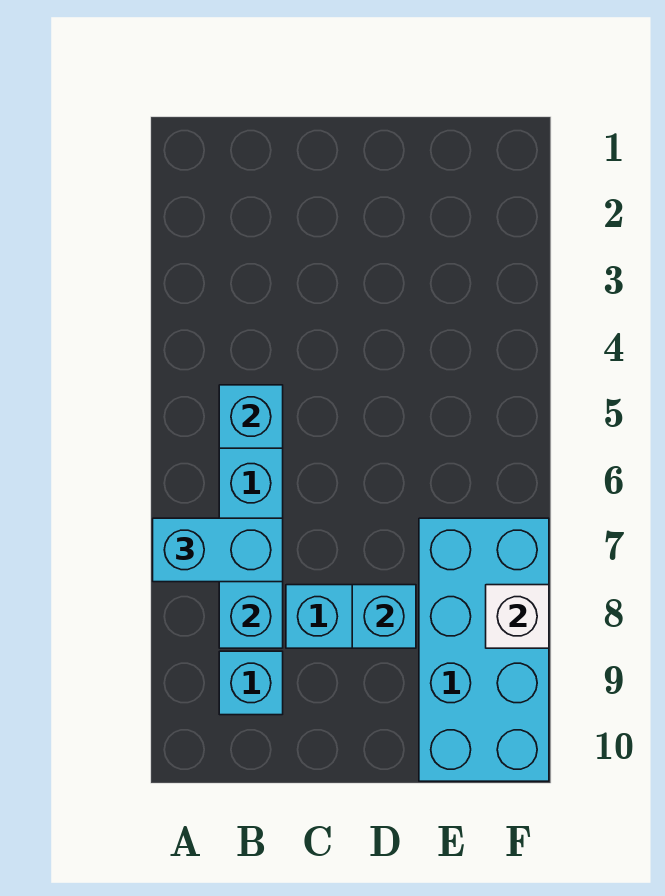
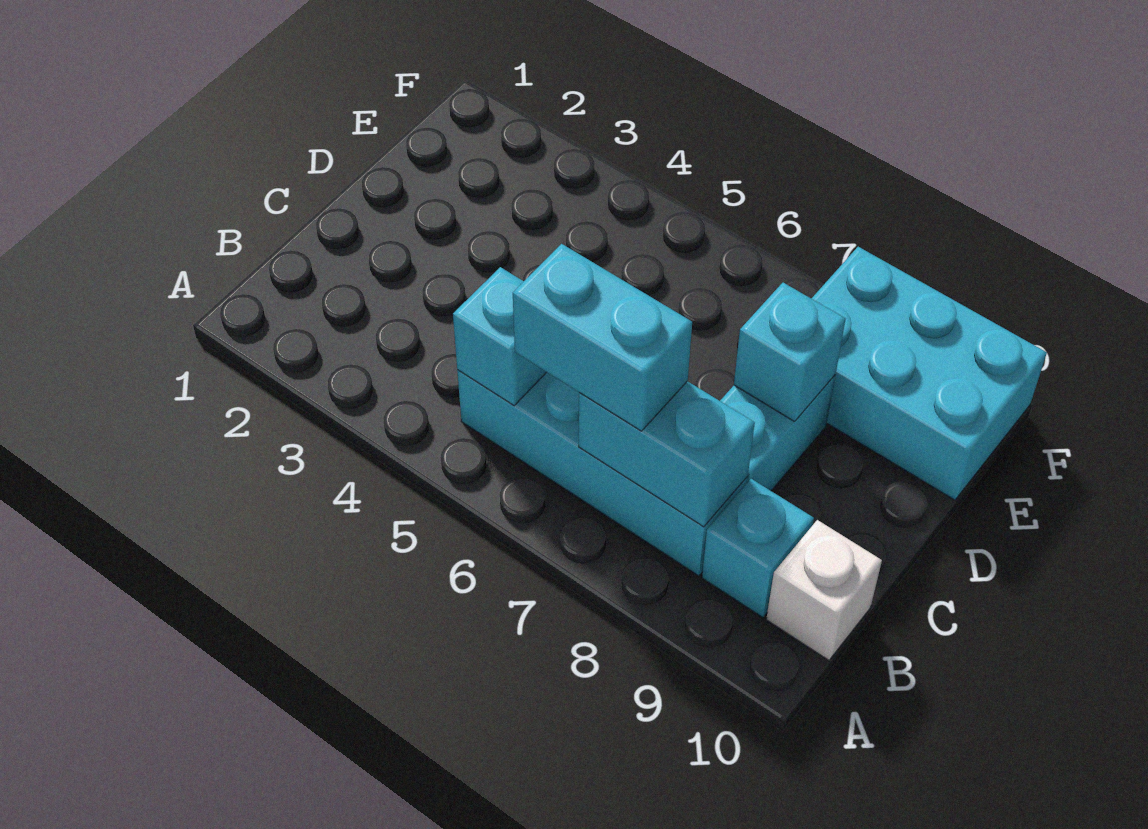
cyan brick A7:B7 level 3 -> cyan brick B6:B7 level 3
cyan brick E7:F10 level 1 -> cyan brick E8:F10 level 1
white brick F8 level 2 -> white brick B10 level 1

